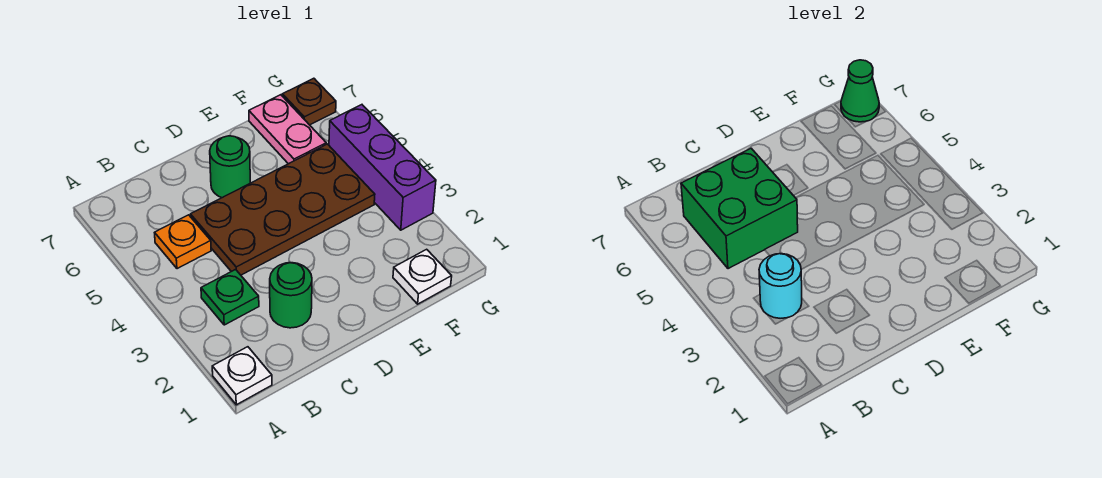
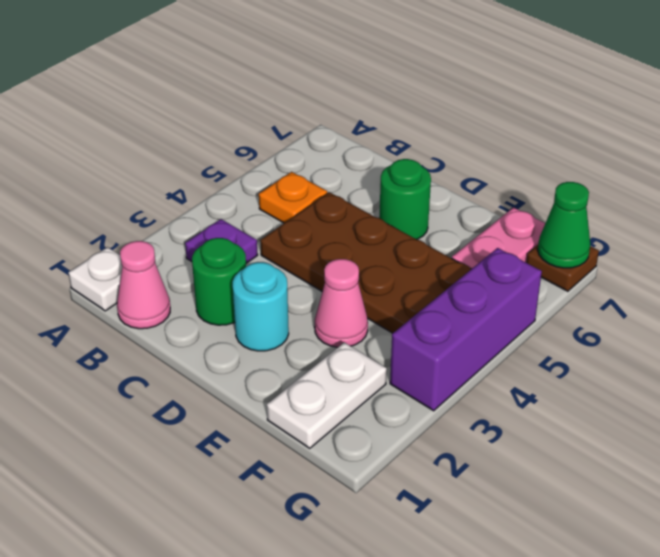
none -> pink cone B1 level 1
green plate B3 level 1 -> purple plate B3 level 1
cyan round brick B3 level 2 -> cyan round brick D2 level 1
green brick B5:C6 level 2 -> none
none -> pink cone E3 level 1
white plate F1 level 1 -> white plate F1:F2 level 1

